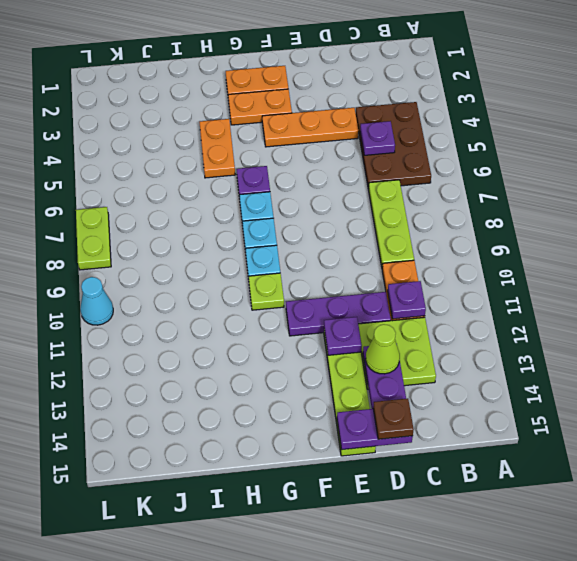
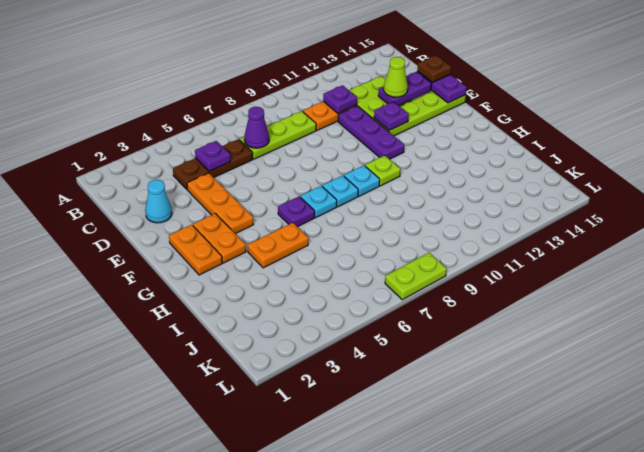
brown plate B4:C6 level 1 -> brown plate C4:C6 level 1
none -> purple cone C7 level 2
cyan cone L10 level 1 -> cyan cone D2 level 1

